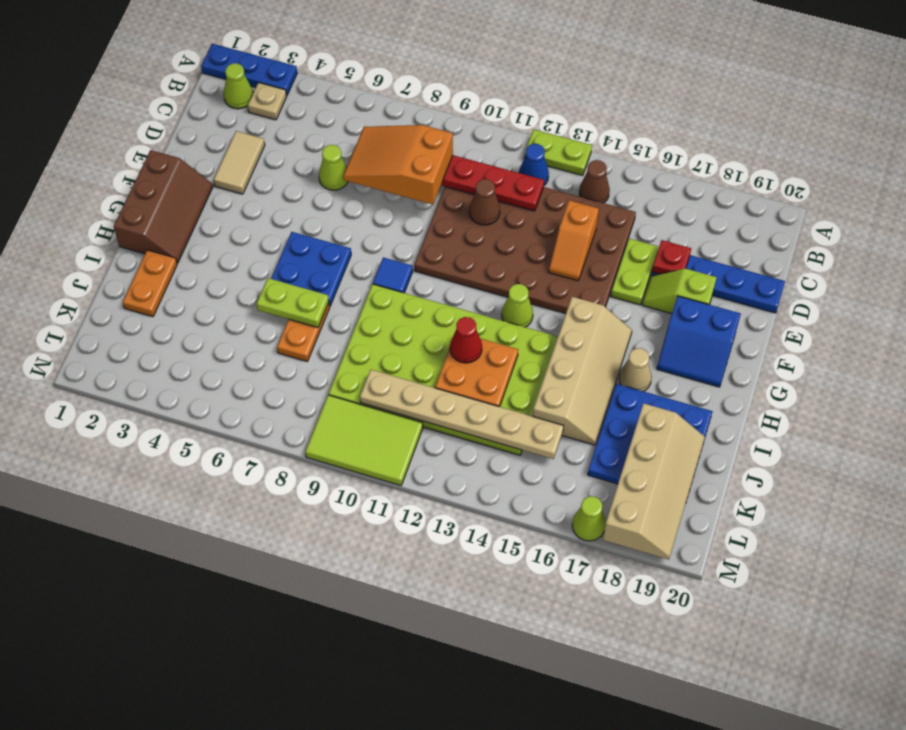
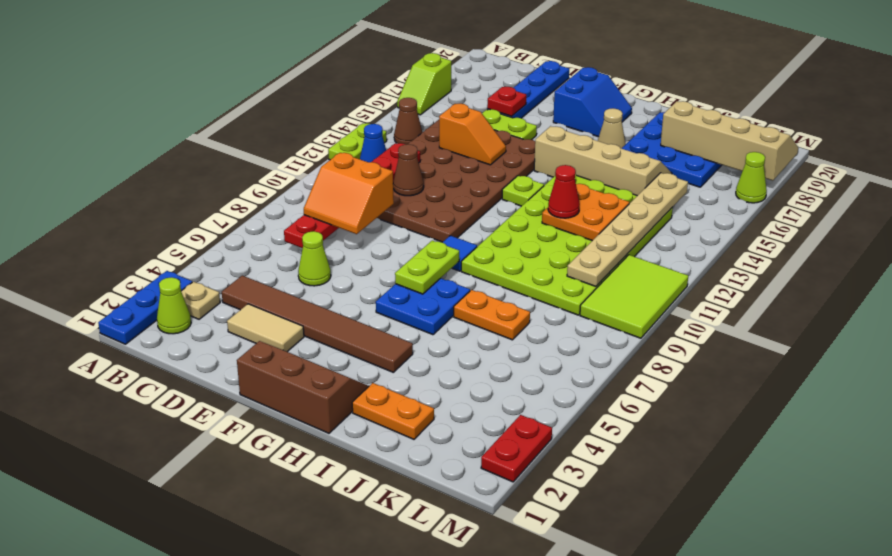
none -> brown tile C4:H4 level 1
orange slope C7:D9 level 3 top 9 -> orange slope C8:D9 level 3 top 9
lime slope E17:E18 level 1 top 18 -> lime slope A16:A17 level 1 top 17
lime cone G13 level 1 -> lime plate G13 level 1
lime plate I6:I7 level 2 -> lime plate G7:G8 level 2
none -> red plate M2:M3 level 1

